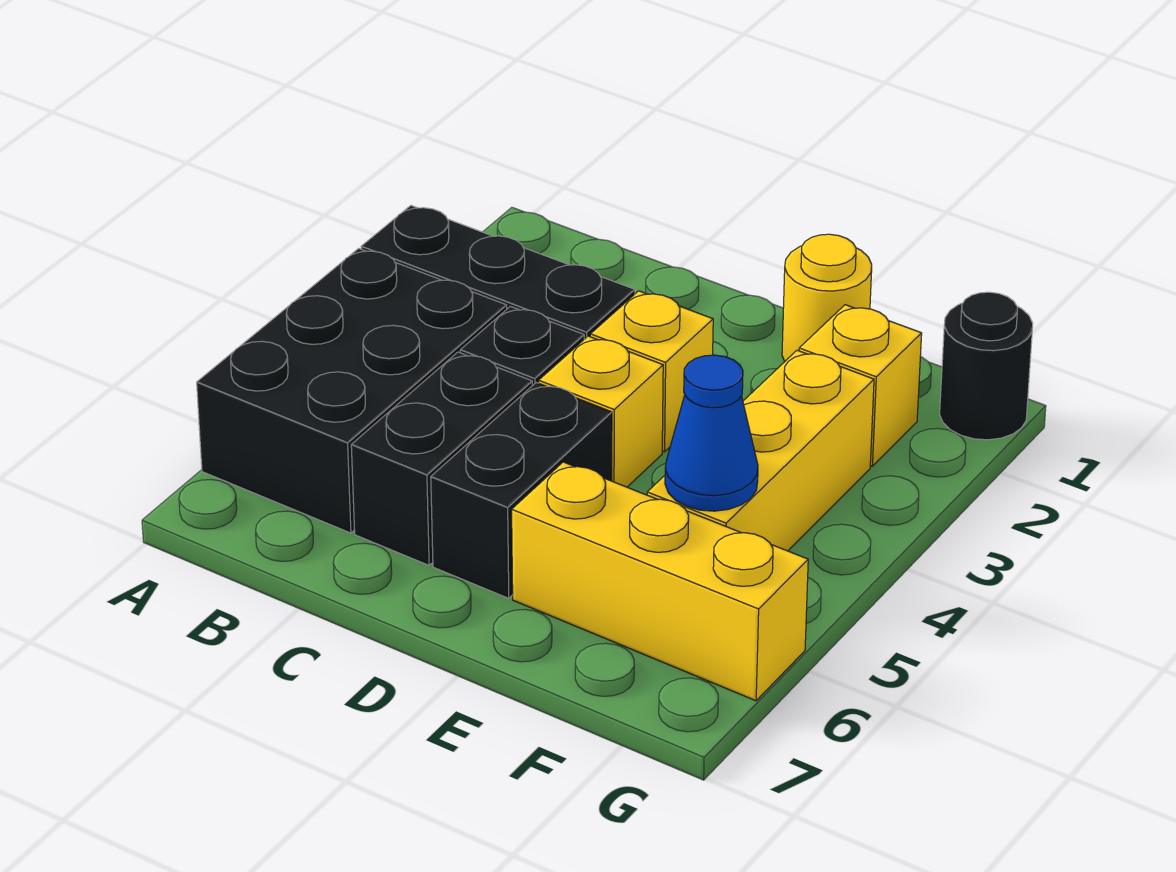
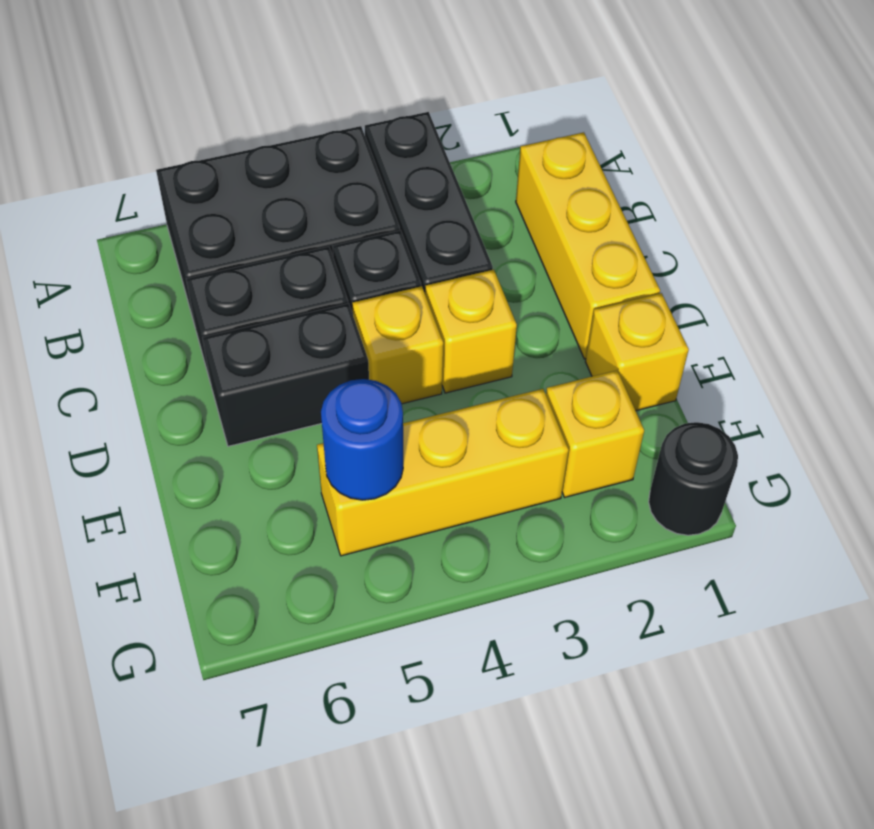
yellow round brick E1 level 1 -> yellow brick E1 level 1
yellow brick E6:G6 level 1 -> yellow brick B1:D1 level 1
blue cone F5 level 2 -> blue round brick F5 level 2

